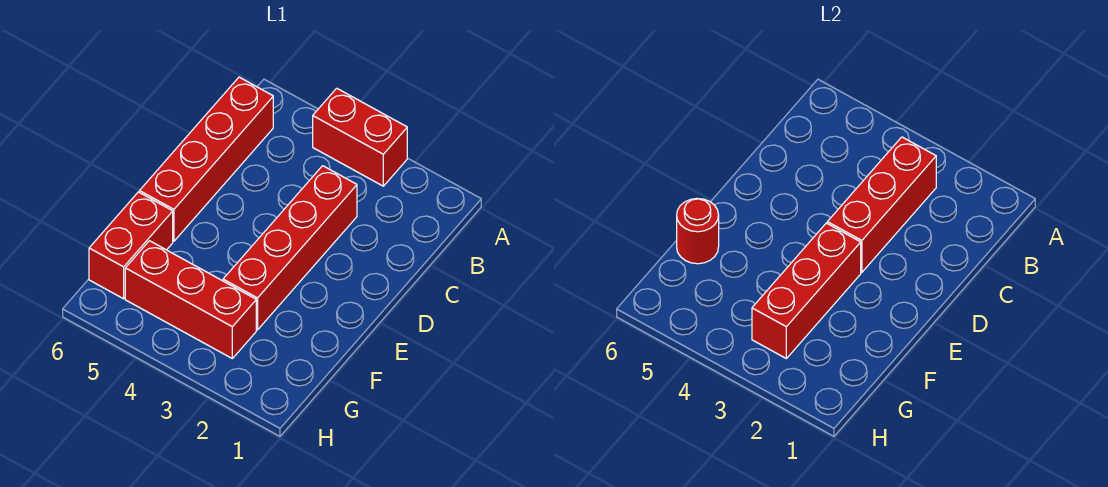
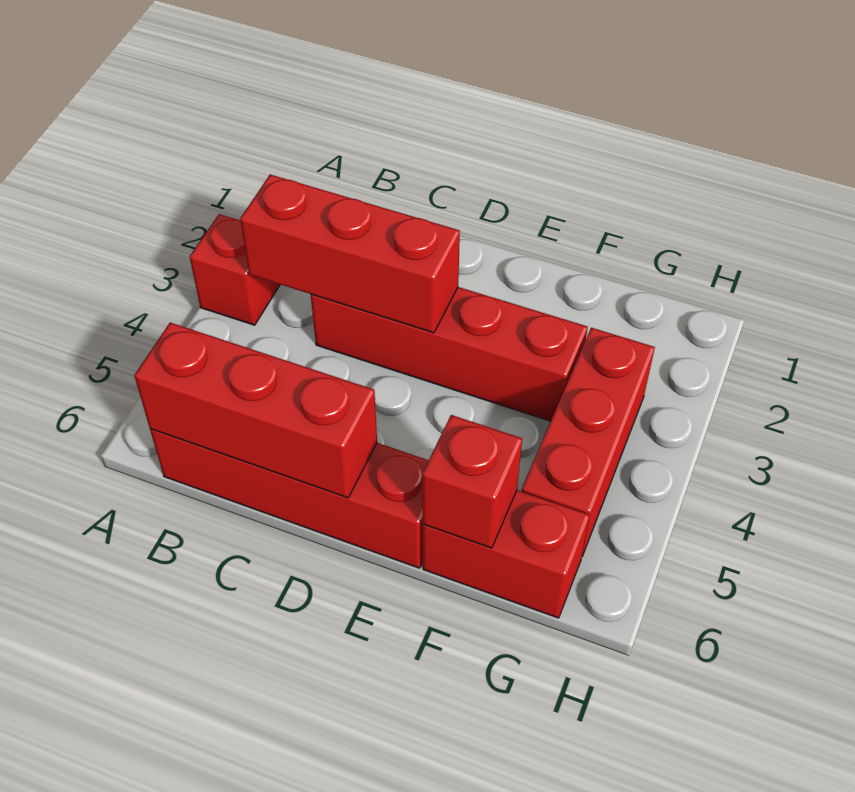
red brick A3:A4 level 1 -> red brick A3 level 1
red brick E3:G3 level 2 -> red brick B6:D6 level 2
red round brick F6 level 2 -> red brick F6 level 2

